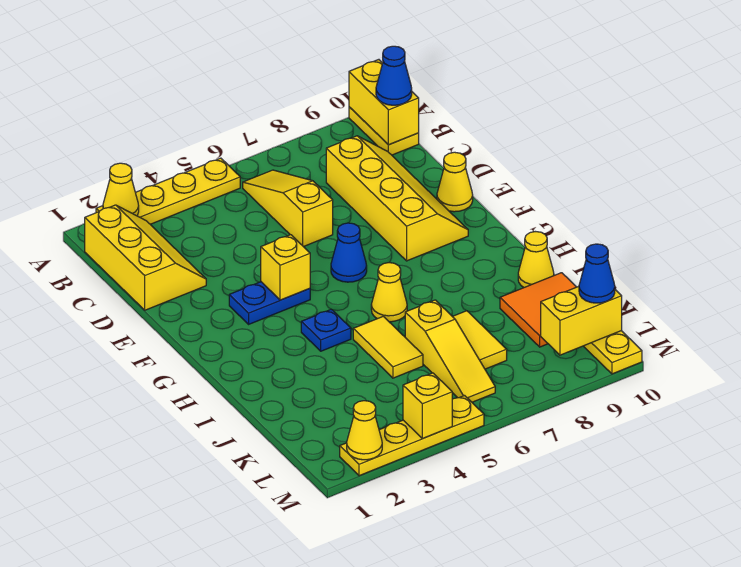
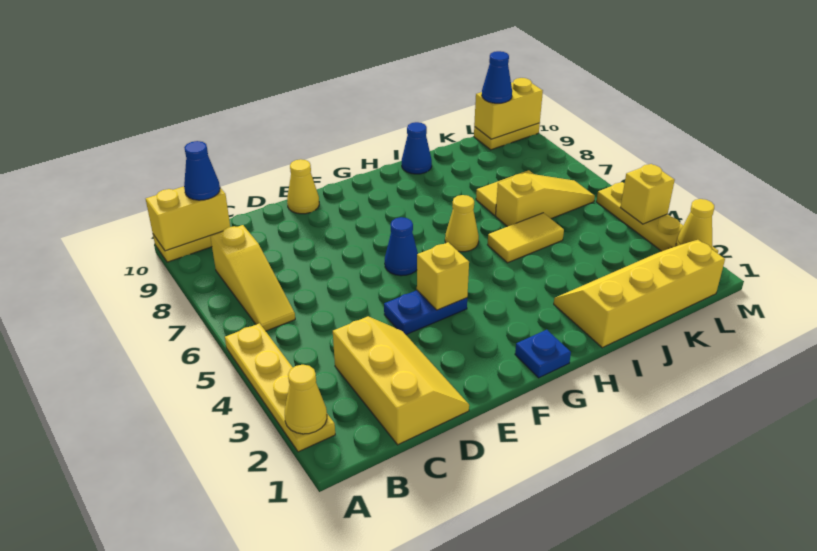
yellow slope B1:D2 level 1 top 1 -> yellow slope C1:D3 level 1 top C
yellow slope B6:D6 level 1 top D -> yellow slope B6:B8 level 1 top 8
yellow slope C8:F9 level 1 top 8 -> yellow slope I1:L2 level 1 top 1
blue plate F3:F4 level 1 -> blue plate E4:F4 level 1
blue plate H4 level 1 -> blue plate G1 level 1
yellow cone I10 level 1 -> blue cone I10 level 1
orange tile J9:K10 level 1 -> none
yellow brick L9:L10 level 2 -> yellow brick L10:M10 level 2

